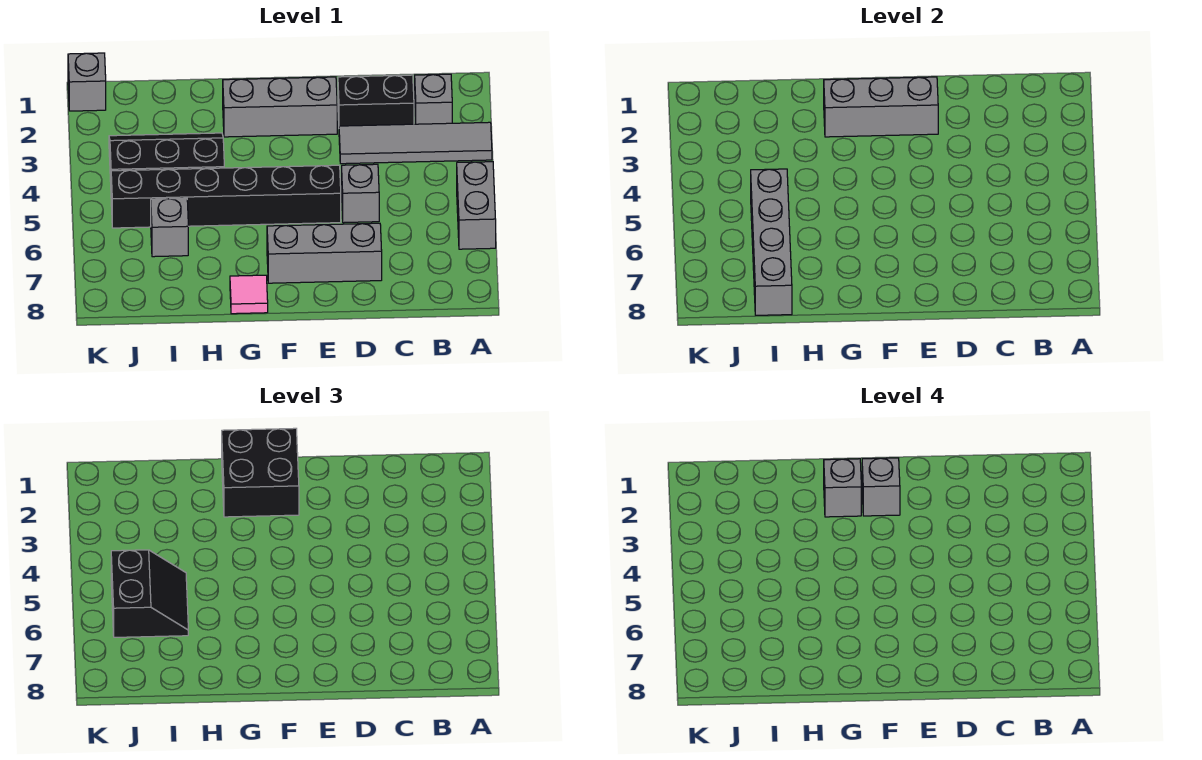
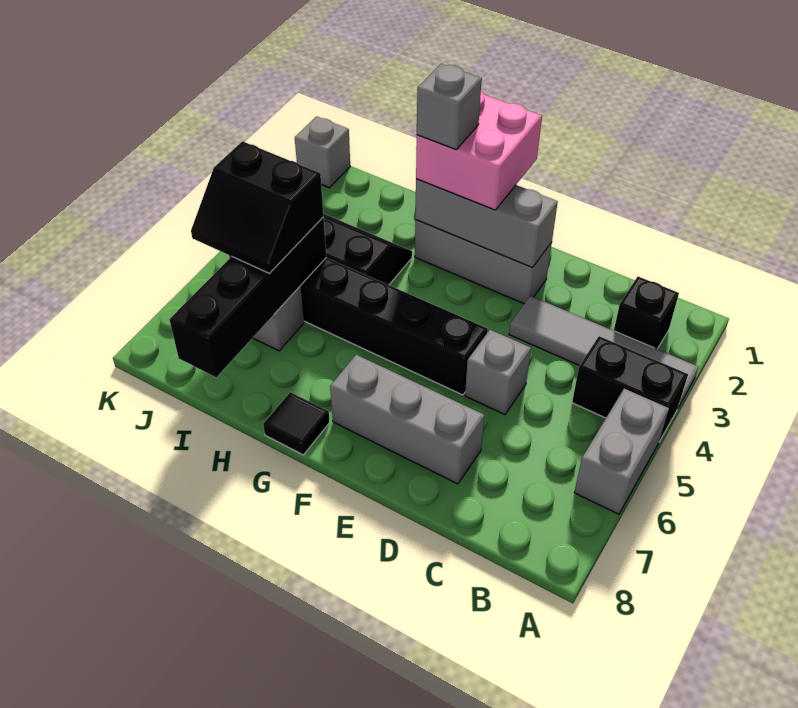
grey brick B2 level 1 -> black brick B2 level 1
black brick C2:D2 level 1 -> black brick A4:B4 level 1
black brick F1:G2 level 3 -> pink brick F1:G2 level 3
grey brick F2 level 4 -> none
pink tile G8 level 1 -> black tile G8 level 1
grey brick I5:I8 level 2 -> black brick I5:I8 level 2
black slope I5:J6 level 3 top J -> black slope I5:J6 level 3 top 5

